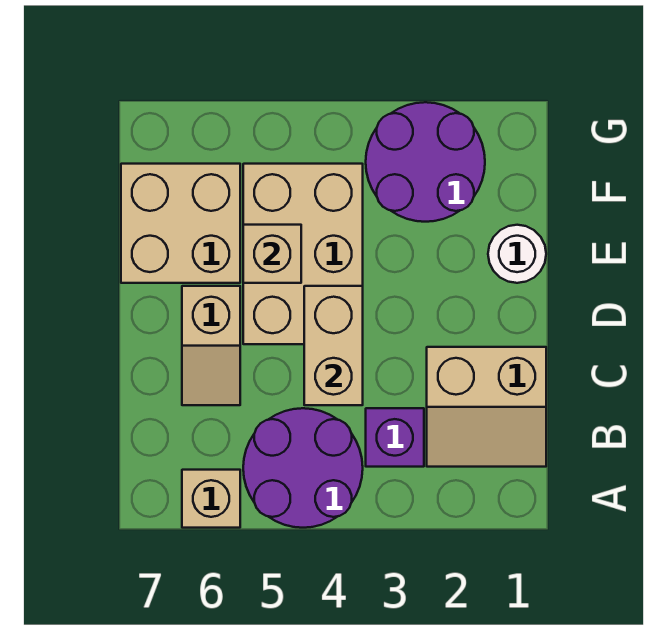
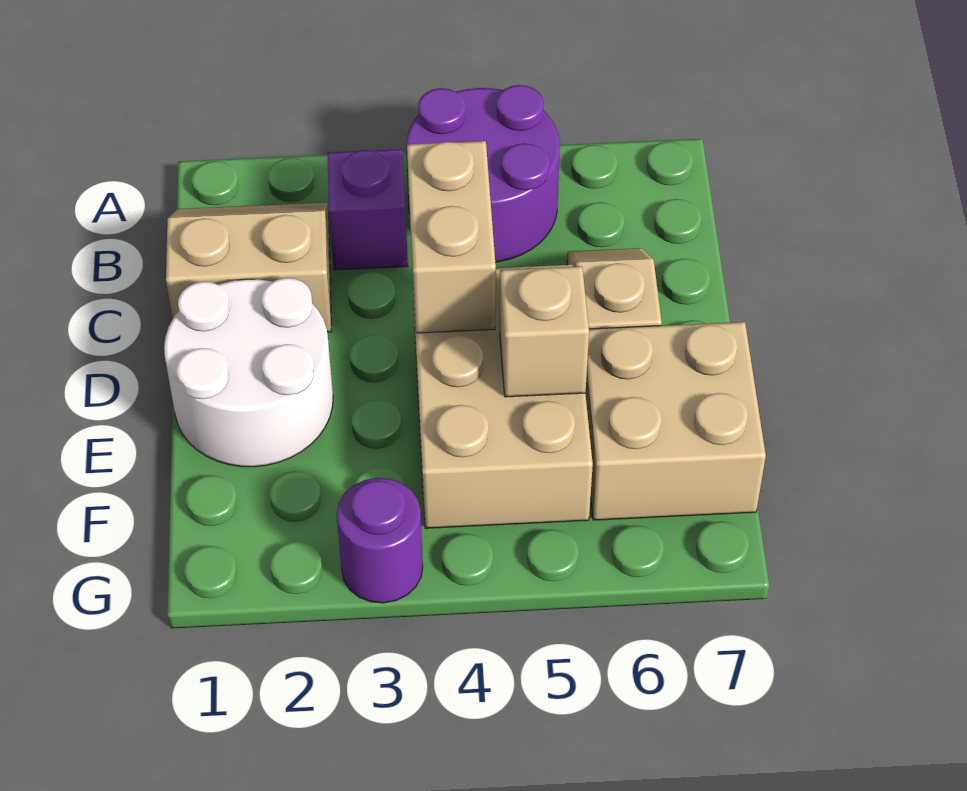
tan brick A6 level 1 -> none
white round brick E1 level 1 -> white round brick D1:E2 level 1
purple round brick F2:G3 level 1 -> purple round brick G3 level 1

